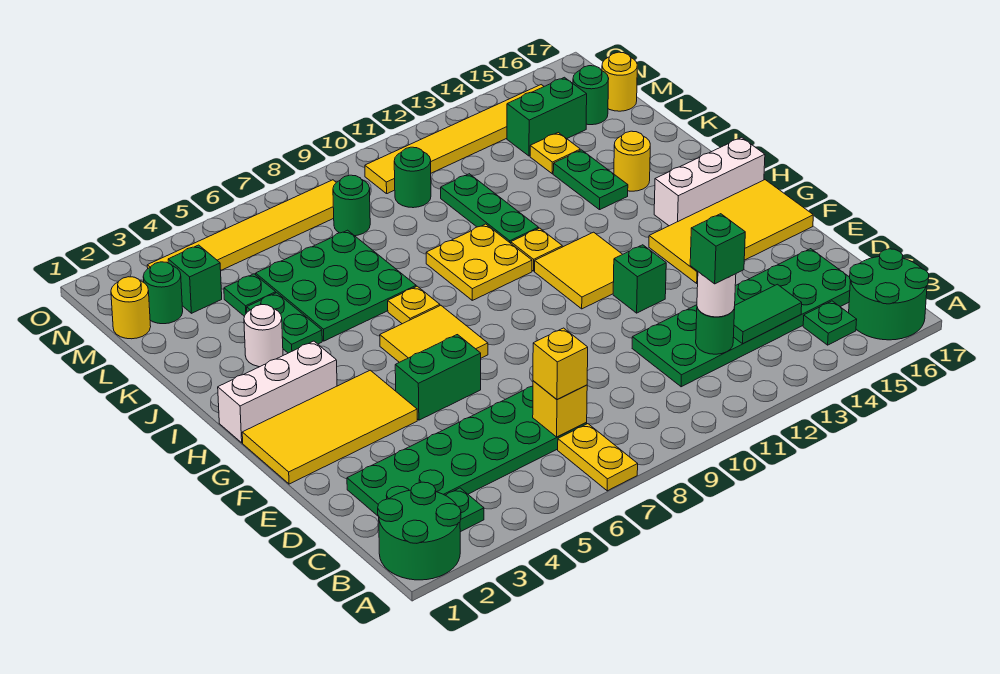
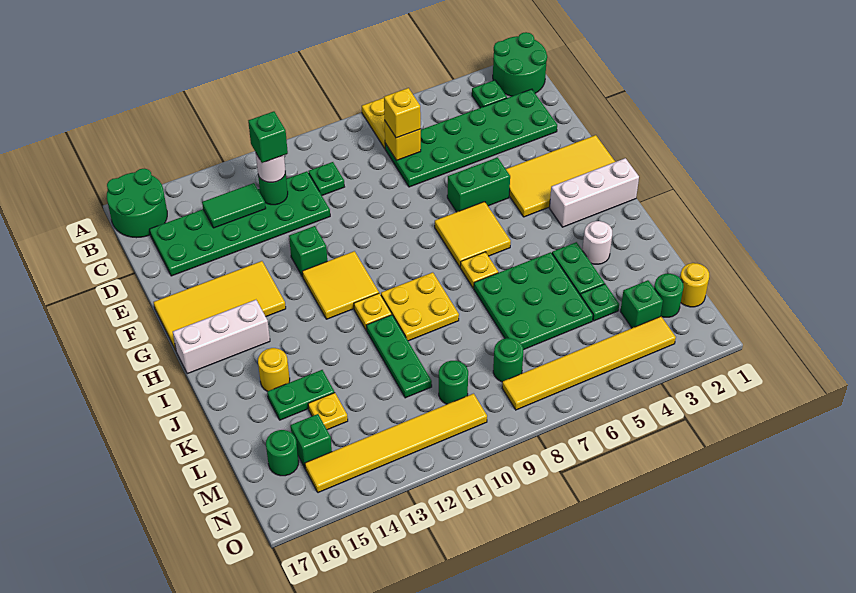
green plate B15 level 1 -> green plate C10 level 1
green plate J14:K14 level 1 -> green plate K14:K15 level 1
green brick M14:M15 level 1 -> green brick M15 level 1
yellow round brick M17 level 1 -> none

